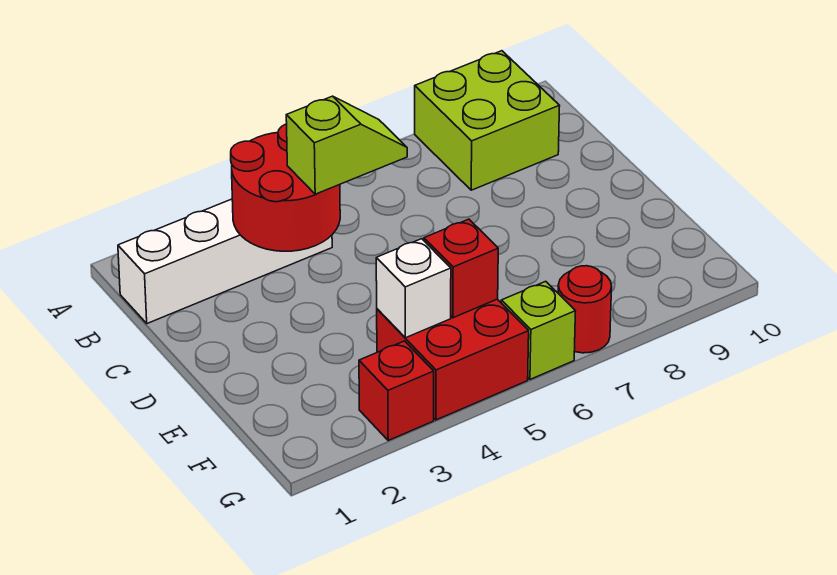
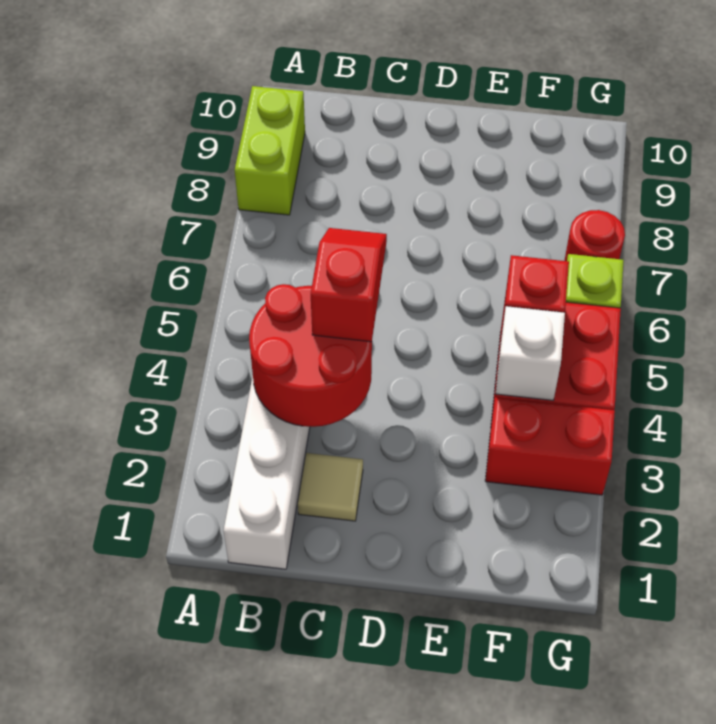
lime brick A8:B9 level 1 -> lime brick A8:A9 level 1
none -> tan tile C2 level 1
lime slope C4:C5 level 3 top 4 -> red slope C4:C5 level 3 top 4
red brick G3 level 1 -> red brick F3:G3 level 1

